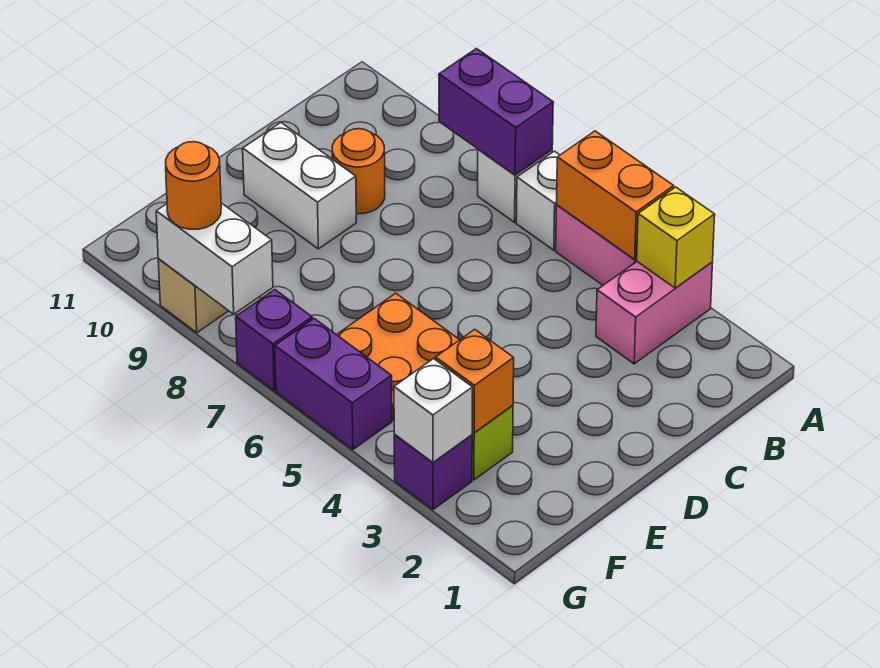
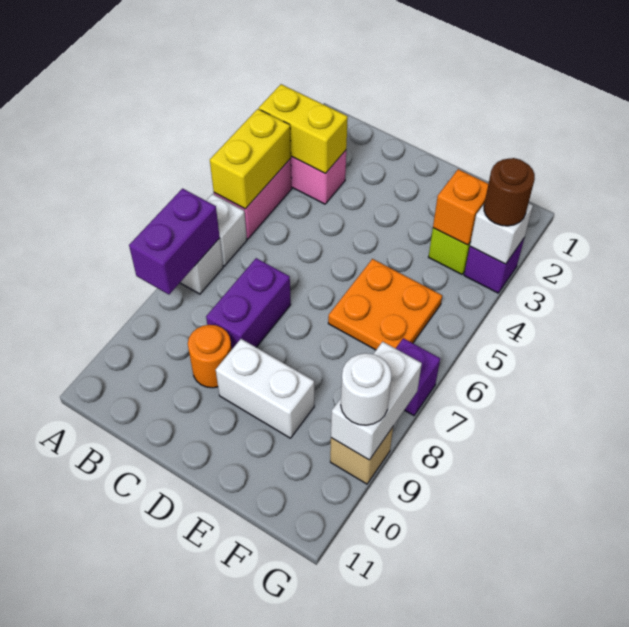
yellow brick A3 level 2 -> yellow brick A3:B3 level 2
orange brick A4:A5 level 2 -> yellow brick A4:A5 level 2
white brick D9:D10 level 1 -> white brick D9:E9 level 1
none -> brown round brick G3 level 3
purple brick G5:G6 level 1 -> purple brick C7:C8 level 1
orange round brick G9 level 3 -> white round brick G9 level 3

